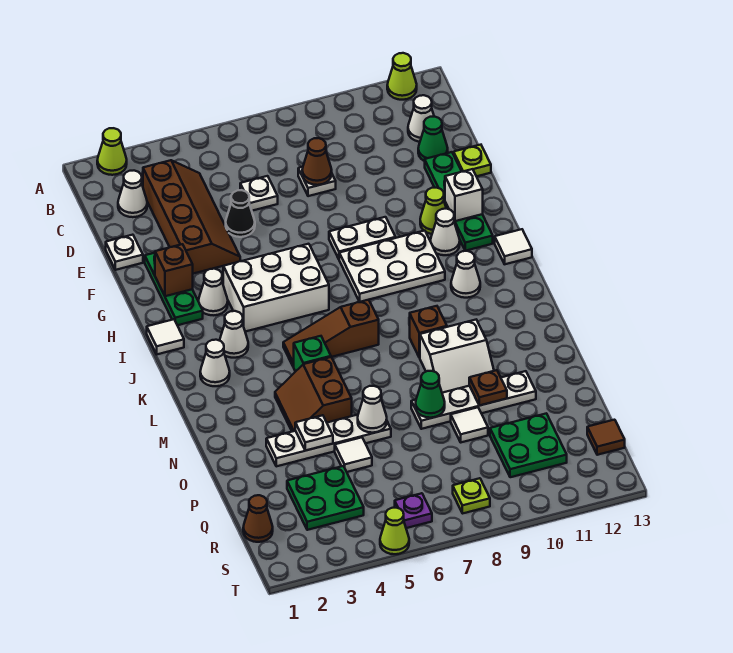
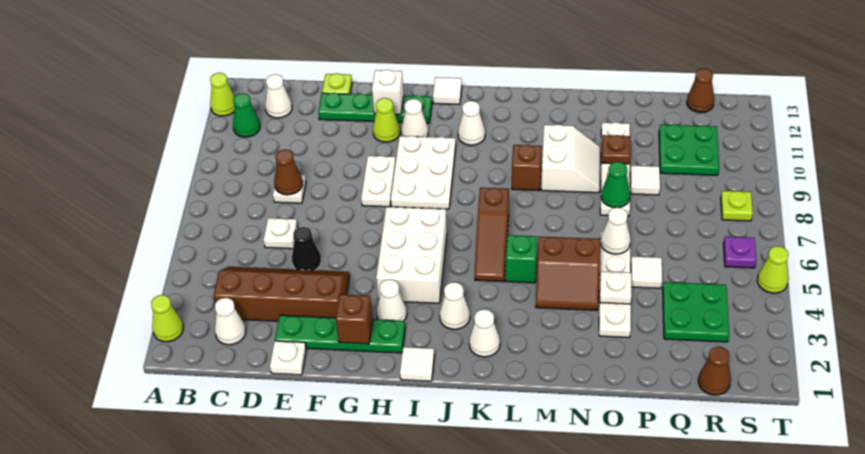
green cone D12 level 1 -> green cone B11 level 1
green plate F2:H2 level 1 -> green plate E2:H2 level 1
brown tile R13 level 1 -> brown cone R13 level 1

